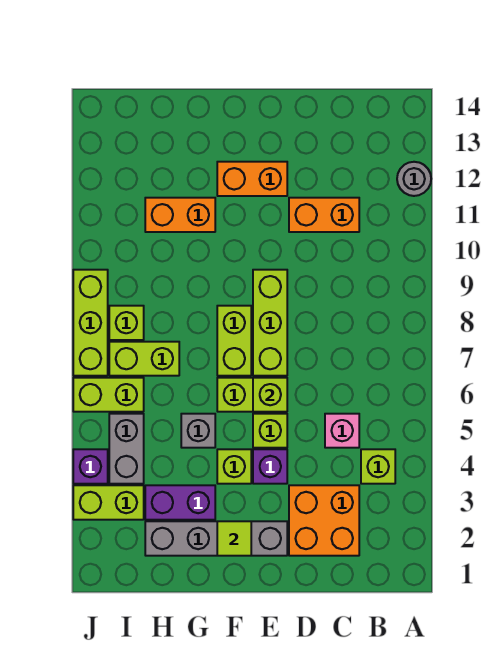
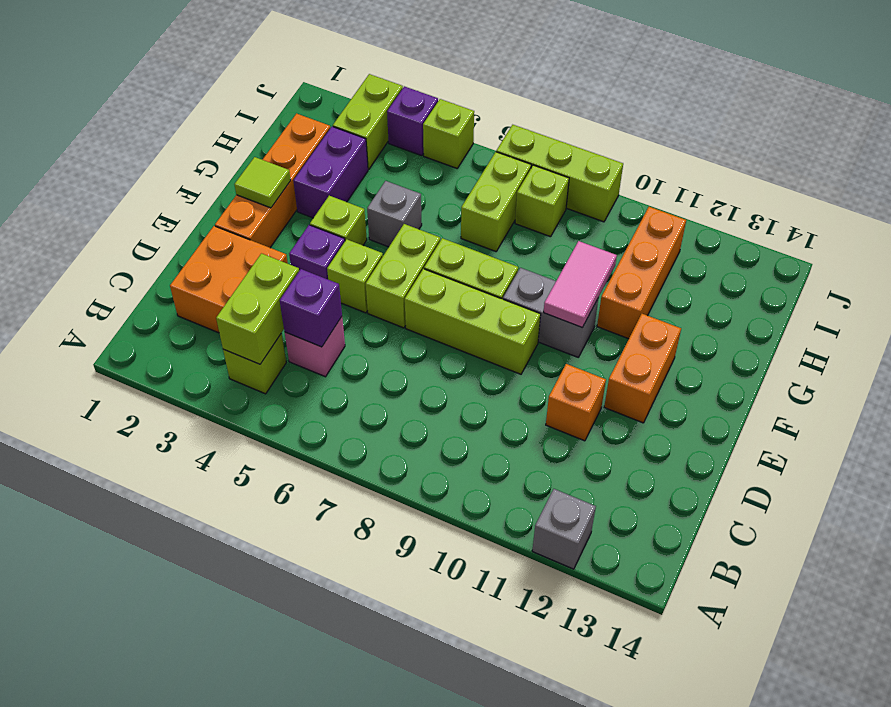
grey round brick A12 level 1 -> grey brick A12 level 1
none -> purple brick C5 level 2
orange brick C11:D11 level 1 -> orange brick D11 level 1
grey brick E2:H2 level 1 -> orange brick E2:H2 level 1
lime brick E6 level 2 -> lime brick J5 level 1
none -> pink tile F10:G10 level 2
orange brick G11:H11 level 1 -> orange brick G11:I11 level 1
grey brick I4:I5 level 1 -> grey brick F9:F10 level 1
lime brick I6:J6 level 1 -> lime brick B4:C4 level 2

